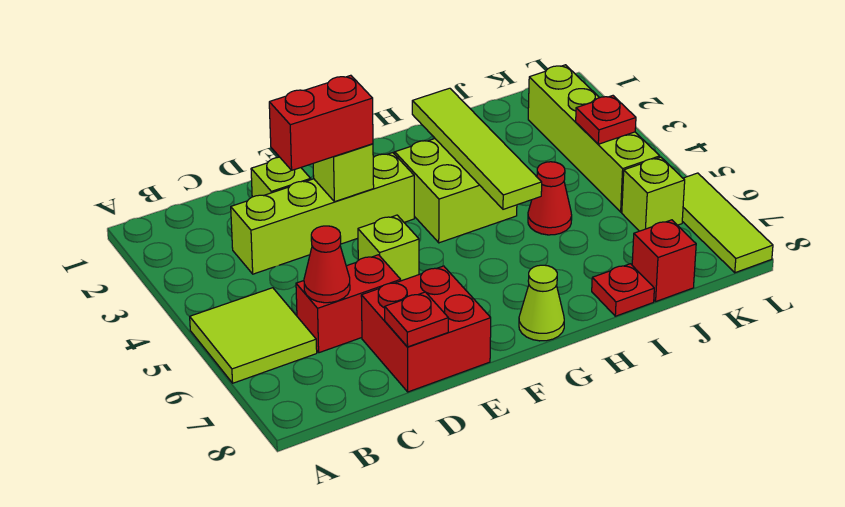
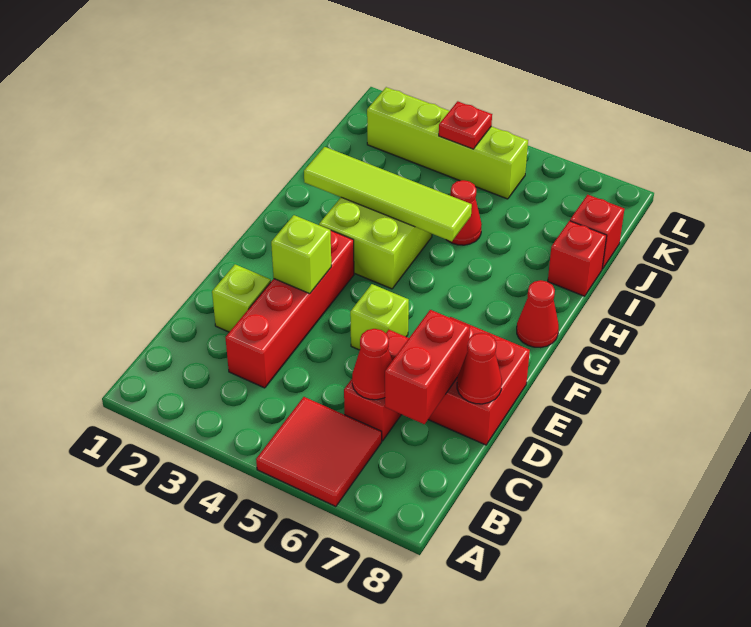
lime tile A5:B6 level 1 -> red tile A5:B6 level 1
lime brick C3:F3 level 1 -> red brick C3:F3 level 1
red brick D3:E3 level 3 -> red brick C7:D7 level 2
red plate D8 level 2 -> red cone D8 level 2
lime cone G8 level 1 -> red cone G8 level 1
red plate I8 level 1 -> red brick I8 level 1
lime brick K6 level 1 -> none
lime tile L6:L8 level 1 -> none

